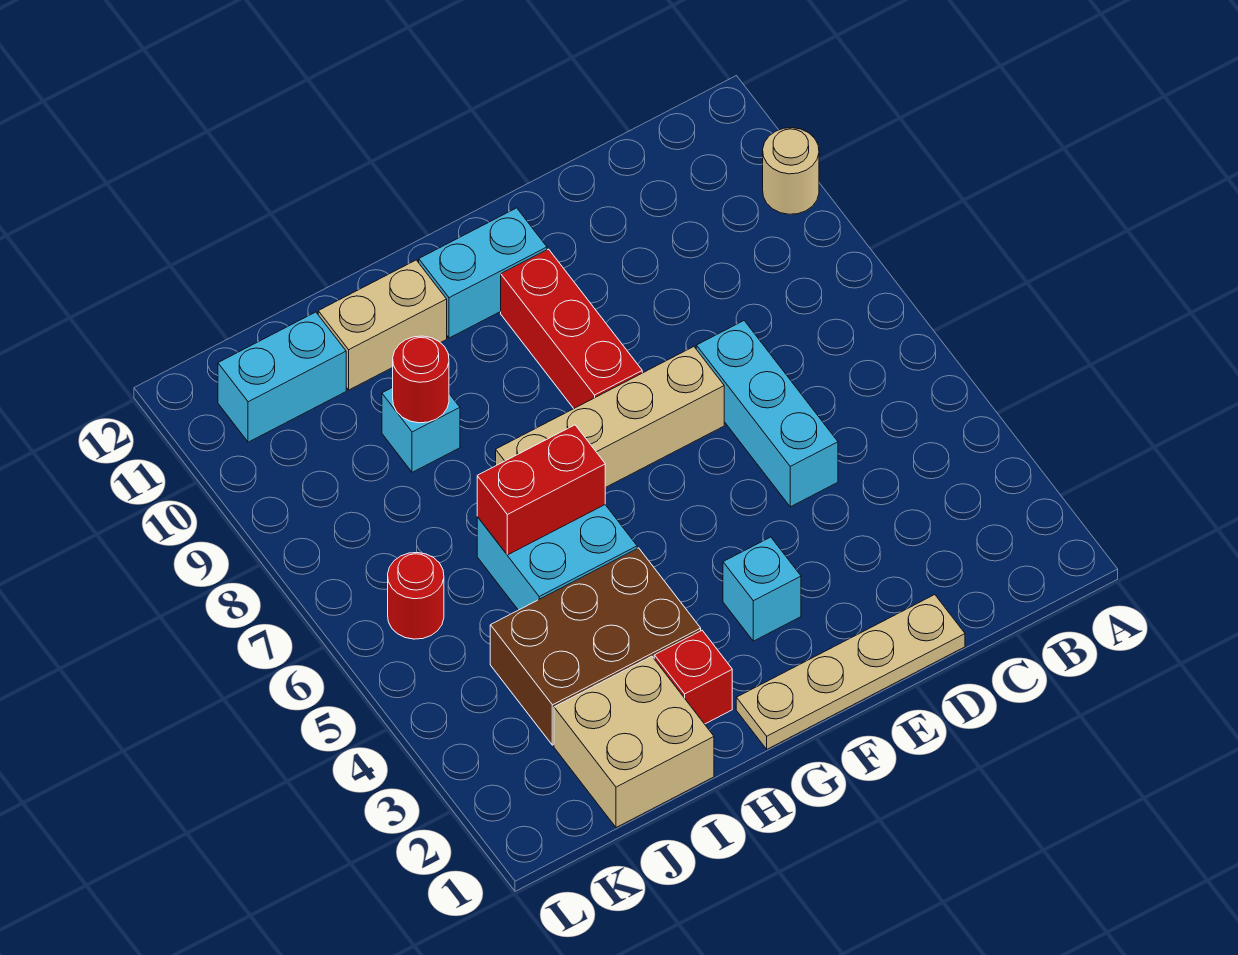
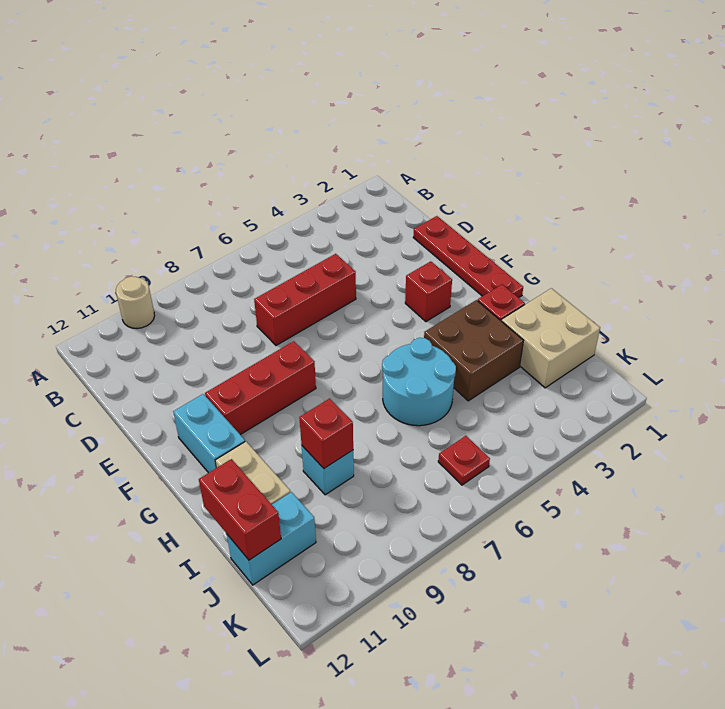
tan plate D1:G1 level 1 -> red plate D1:G1 level 1
cyan brick D5:D7 level 1 -> red brick D5:D7 level 1
tan brick E7:H7 level 1 -> none
cyan brick F3 level 1 -> red brick F3 level 1
brown brick H3:J4 level 1 -> brown brick H3:I4 level 1
cyan brick H5:I6 level 1 -> cyan round brick H5:I6 level 1
red brick H6:I6 level 2 -> red brick I12:J12 level 2
red round brick I9 level 2 -> red brick I9 level 2
cyan brick J11:K11 level 1 -> cyan brick J11:J12 level 1
red round brick K6 level 1 -> red plate K6 level 1

